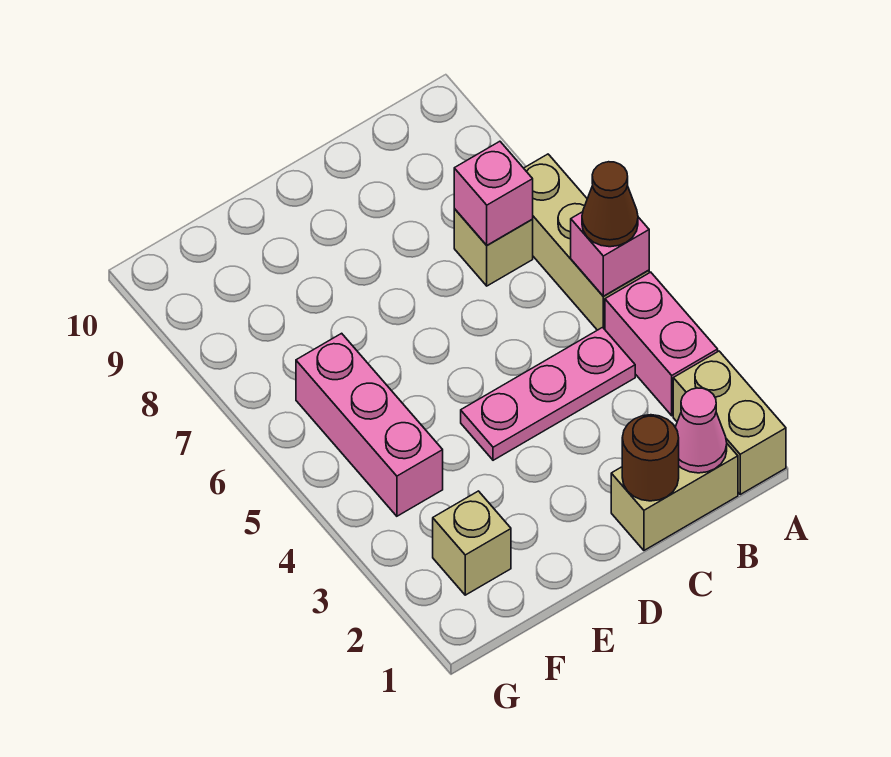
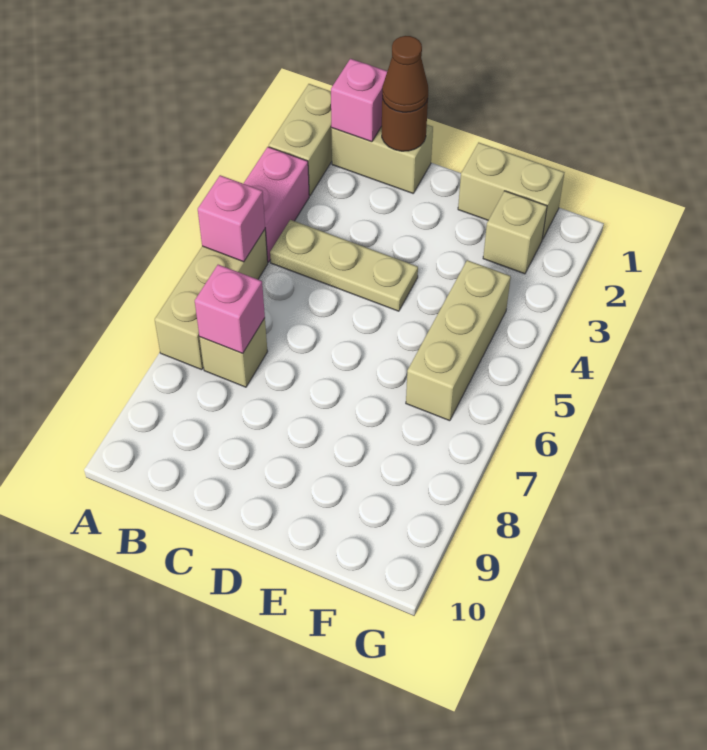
brown cone A5 level 3 -> brown cone C1 level 3
pink cone B1 level 2 -> pink brick B1 level 2
pink plate B4:D4 level 1 -> tan plate B4:D4 level 1
none -> tan brick E1:F1 level 1
pink brick F4:F6 level 1 -> tan brick F4:F6 level 1

